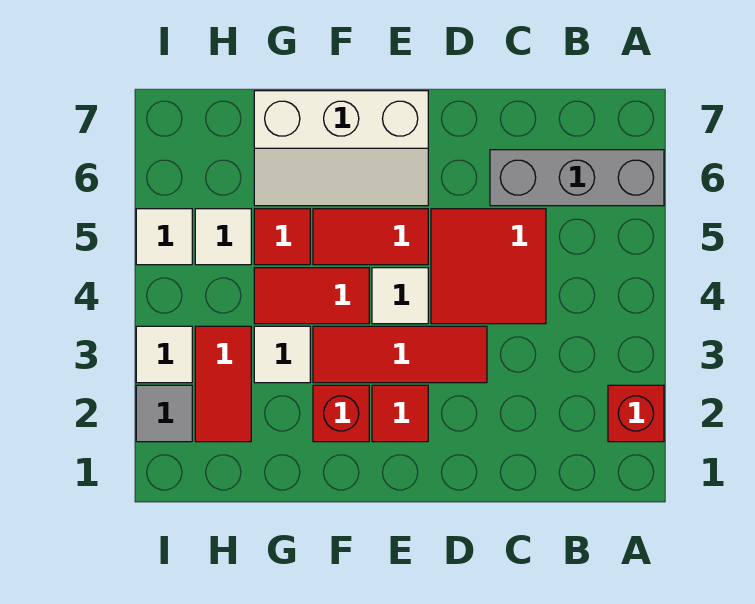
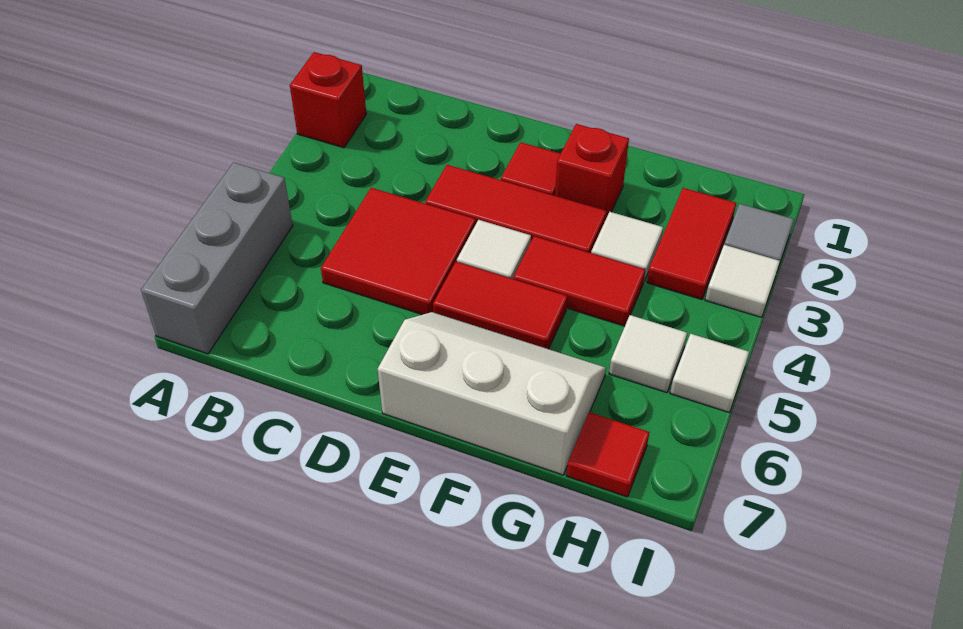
grey brick A6:C6 level 1 -> grey brick A5:A7 level 1
red tile G5 level 1 -> red tile H7 level 1

